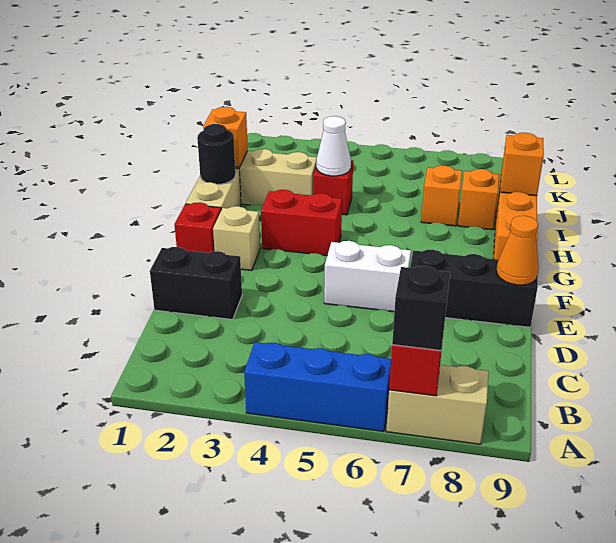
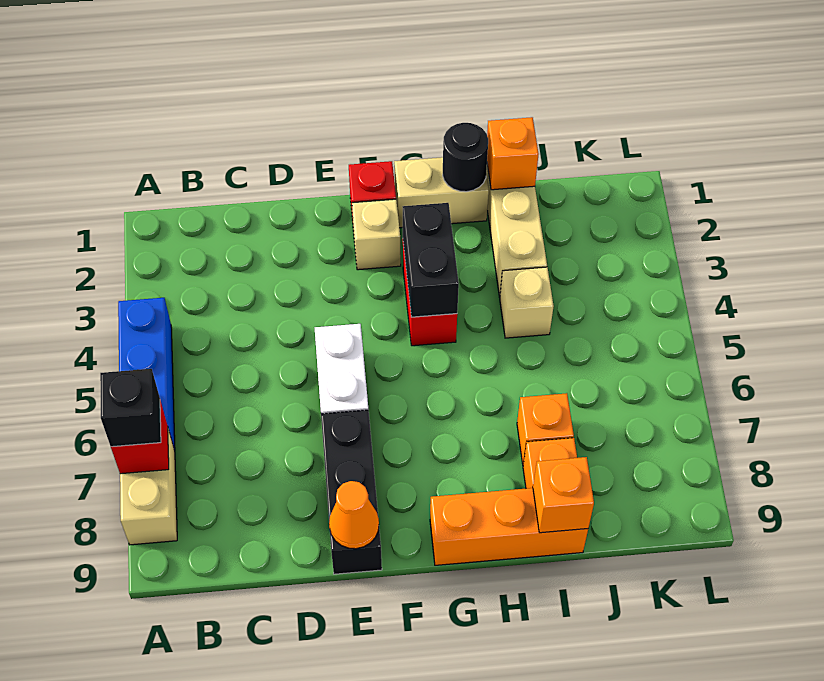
black brick D1:D2 level 1 -> black brick G3:G4 level 2
red brick I4 level 1 -> tan brick I4 level 1
white cone I4 level 2 -> none

